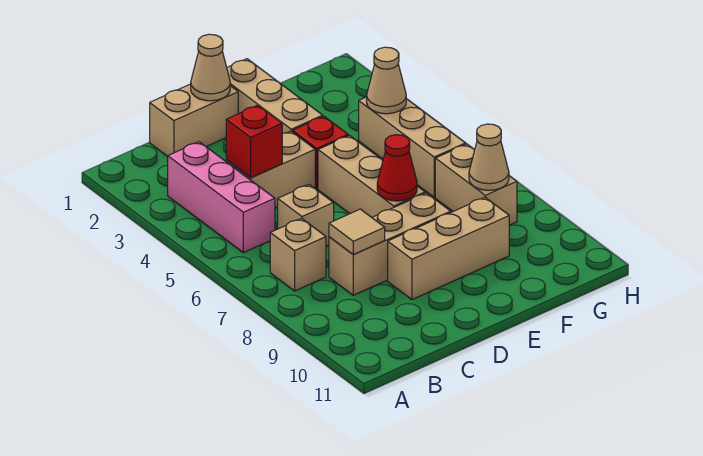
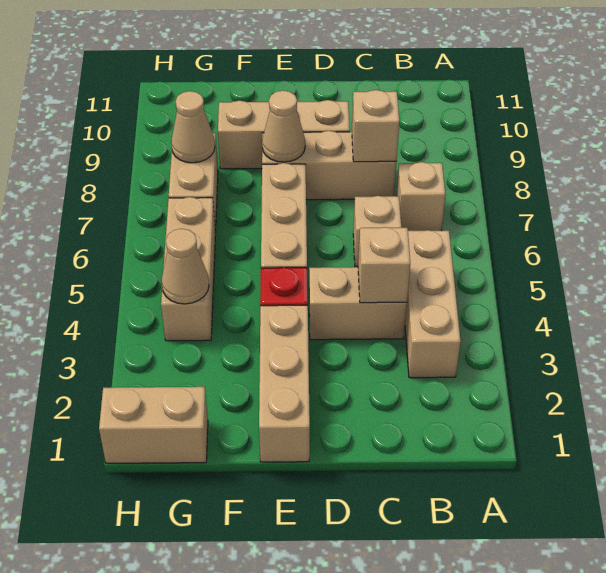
pink brick B3:B5 level 1 -> tan brick B3:B5 level 1
tan brick C1:D1 level 1 -> tan brick G1:H1 level 1
red brick C4 level 2 -> tan brick C4 level 2
tan tile C8 level 2 -> tan brick C8 level 2
tan cone D1 level 2 -> tan cone E8 level 2
red cone E7 level 2 -> none

